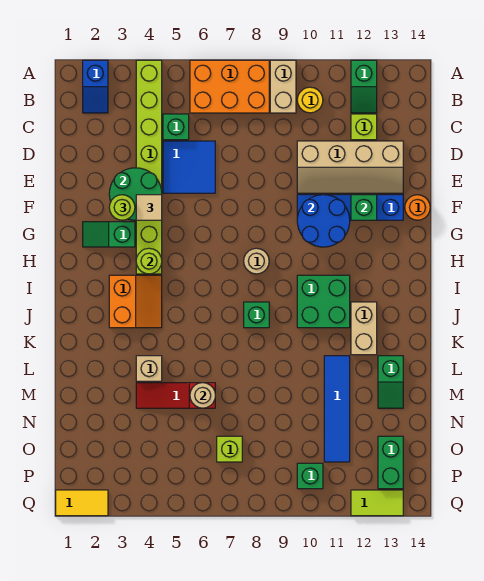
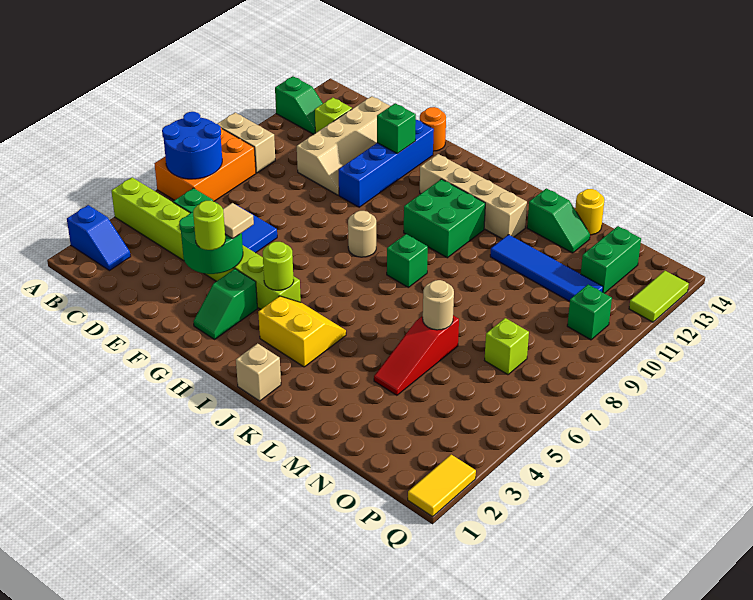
yellow round brick B10 level 1 -> yellow round brick M14 level 1
blue round brick F10:G11 level 2 -> blue round brick A6:B7 level 2
orange slope I3:J4 level 1 top 3 -> yellow slope I3:J4 level 1 top 3
tan brick J12:K12 level 1 -> tan brick H12:K12 level 1
tan brick L4 level 1 -> tan brick J1 level 1
green brick O13:P13 level 1 -> green brick O12:O13 level 1

